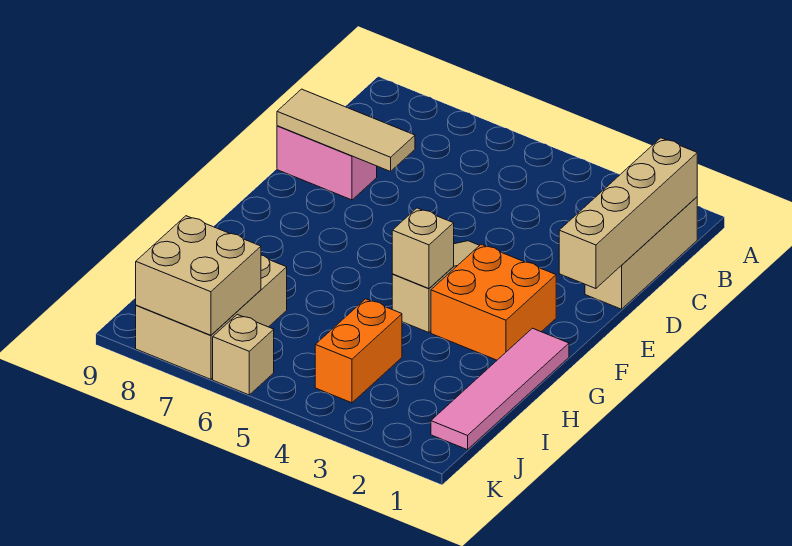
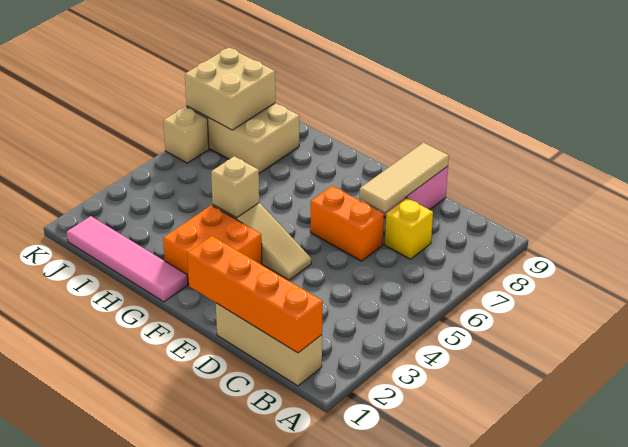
tan brick B1:E1 level 2 -> orange brick B1:E1 level 2
none -> yellow brick C7 level 1
orange brick I4:J4 level 1 -> orange brick D6:E6 level 1

